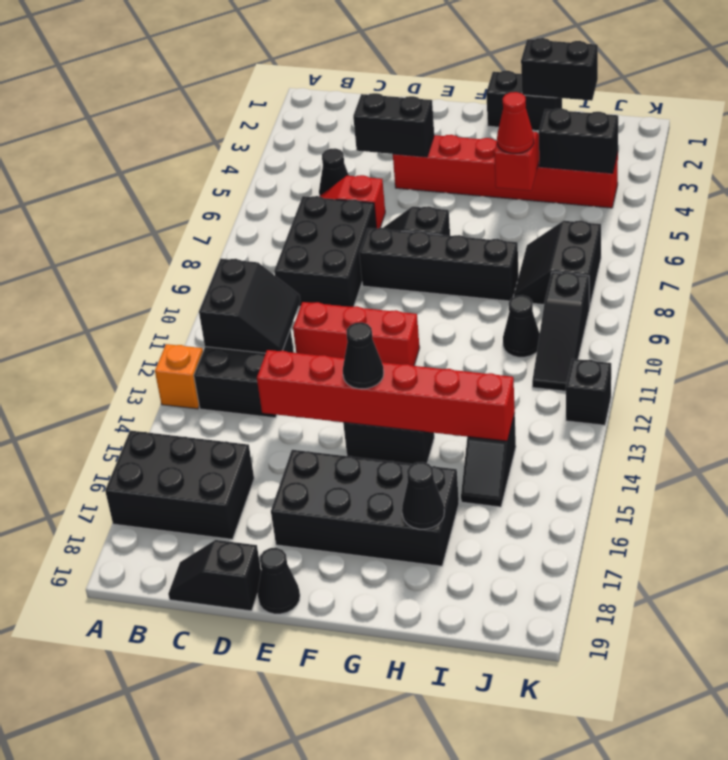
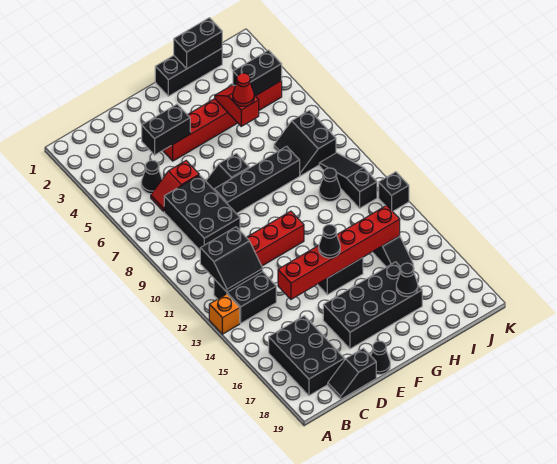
black brick A16:C17 level 1 -> black brick B16:C18 level 1
black slope B11:C12 level 2 top B -> black slope B11:C12 level 2 top 11
black brick G1:H1 level 1 -> black brick G1:I1 level 1
black slope J9:J11 level 1 top 9 -> black slope J9:J11 level 1 top 11

